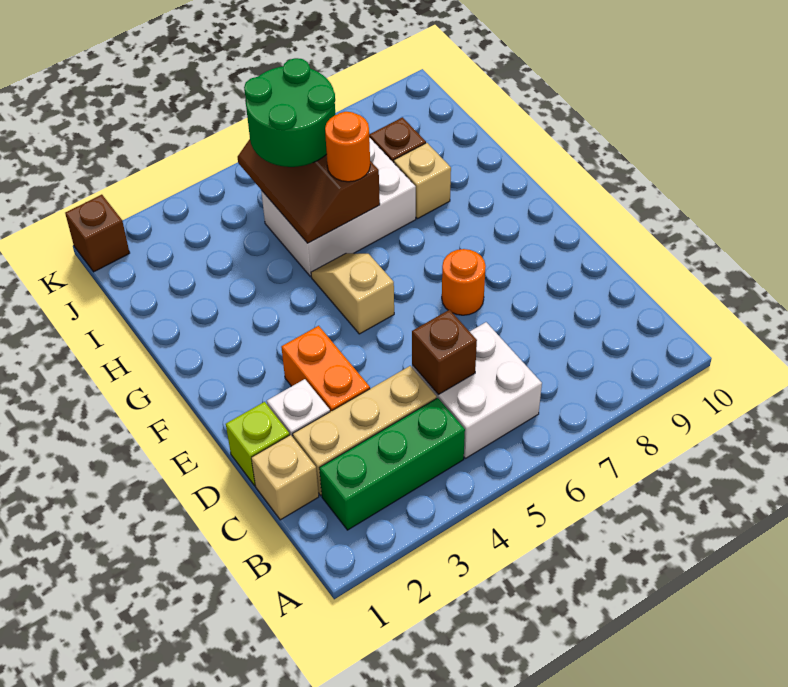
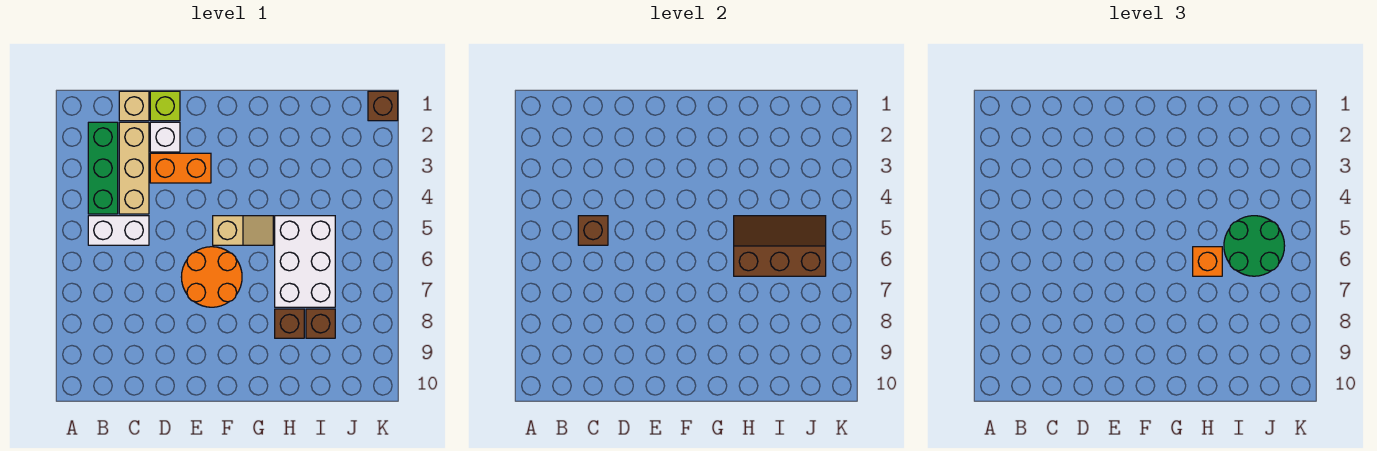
white brick B5:C6 level 1 -> white brick B5:C5 level 1
orange round brick E7 level 1 -> orange round brick E6:F7 level 1
orange round brick H6 level 3 -> orange brick H6 level 3
tan brick H8 level 1 -> brown brick H8 level 1

